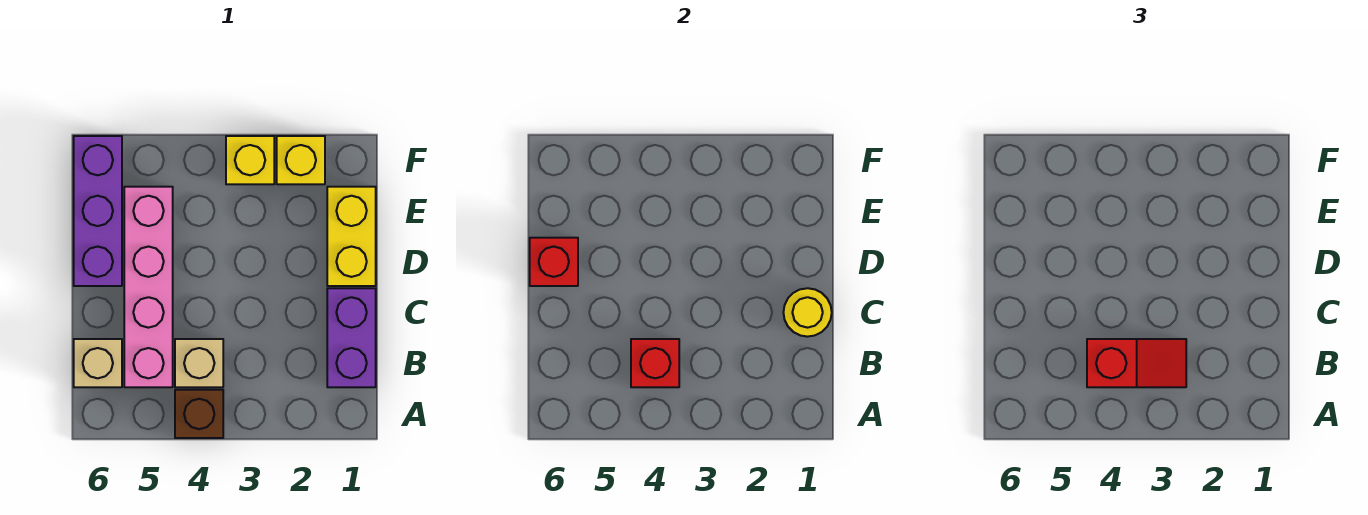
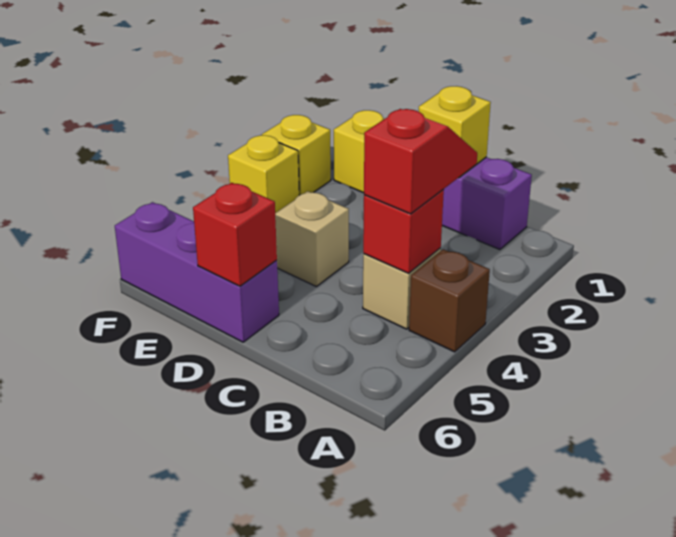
pink brick B5:E5 level 1 -> none
tan brick B6 level 1 -> tan brick D4 level 1
yellow round brick C1 level 2 -> yellow brick C1 level 2

